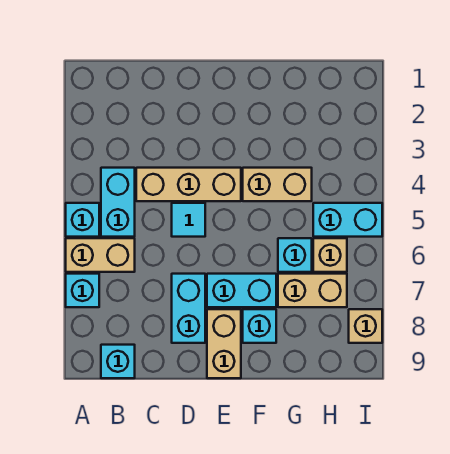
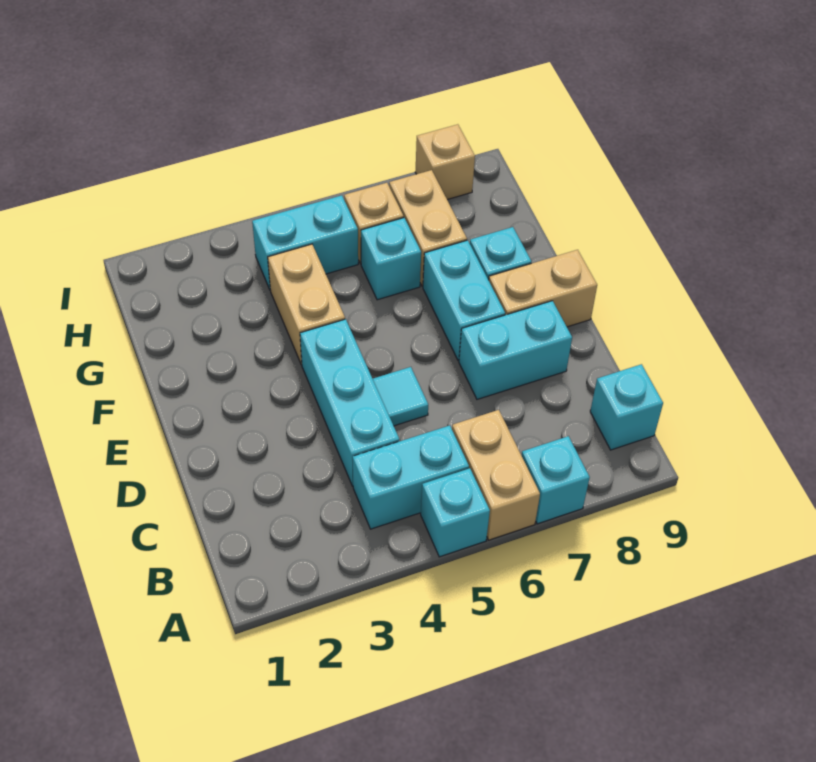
tan brick C4:E4 level 1 -> cyan brick C4:E4 level 1
cyan brick H5:I5 level 1 -> cyan brick H4:H5 level 1

